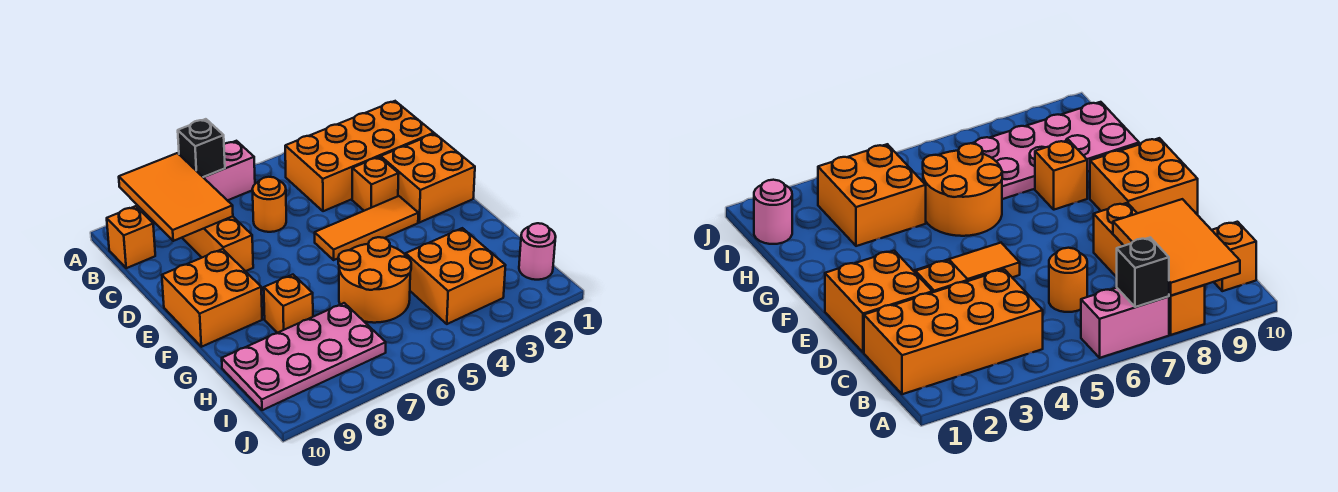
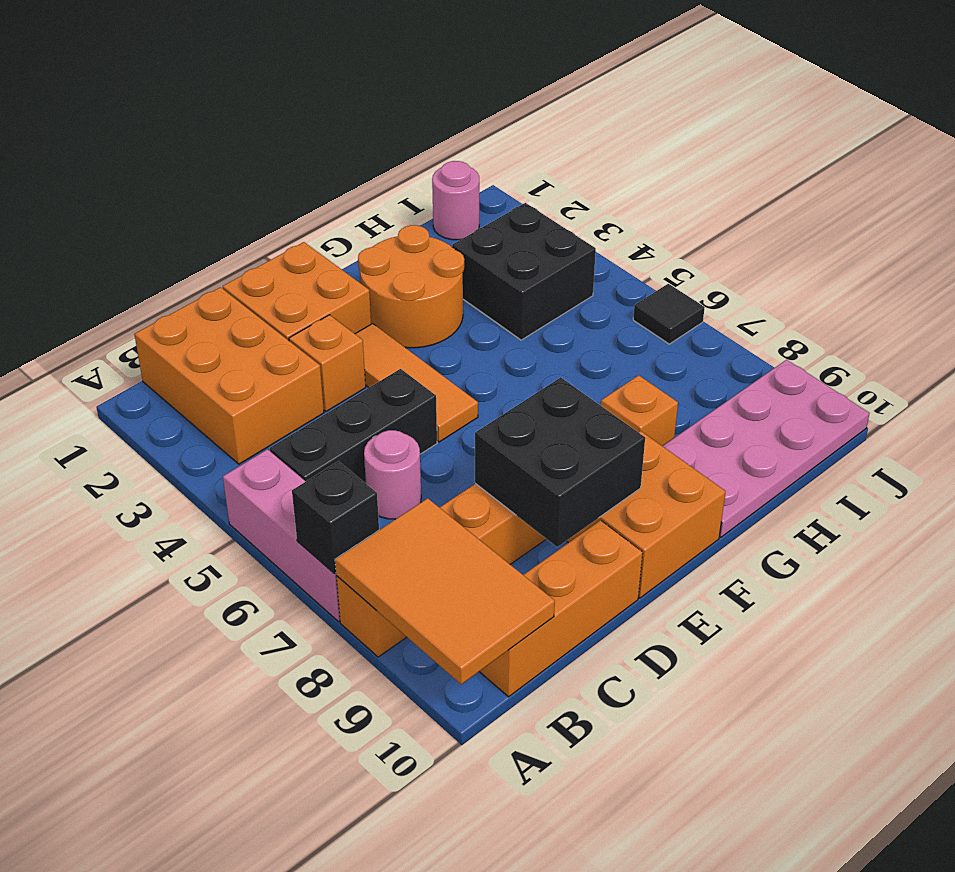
pink brick A6:A7 level 1 -> pink brick A5:A7 level 1
orange tile A8:C9 level 2 -> orange tile A8:B10 level 2
orange brick B1:C4 level 1 -> orange brick B1:C3 level 1
none -> black brick B5:D5 level 1
orange brick B10 level 1 -> orange brick B10:D10 level 1
orange round brick C6 level 1 -> pink round brick C6 level 1
none -> black brick D8:E9 level 2
orange round brick G5:H6 level 1 -> orange round brick F2:G3 level 1
orange brick H3:I4 level 1 -> black brick H3:I4 level 1
pink plate H7:I10 level 1 -> pink plate G9:J10 level 1
none -> black tile J6 level 1

